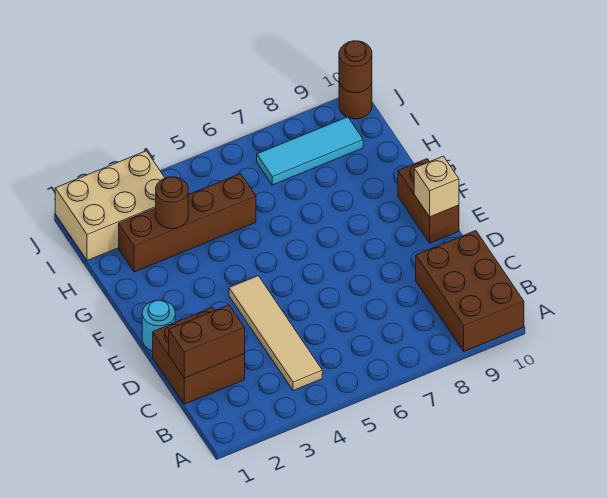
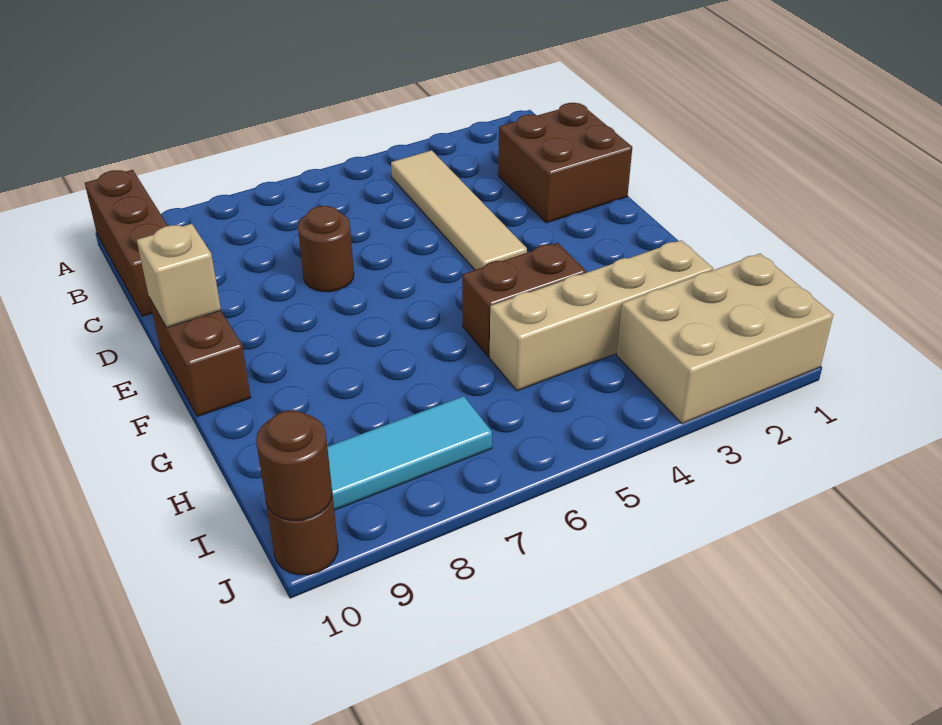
brown brick A9:C10 level 1 -> brown brick A10:C10 level 1
brown brick C1:C2 level 2 -> brown brick G4:G5 level 1
cyan round brick E1 level 1 -> none
brown brick H2:H5 level 1 -> tan brick H2:H5 level 1
brown round brick H3 level 2 -> brown round brick D7 level 1

